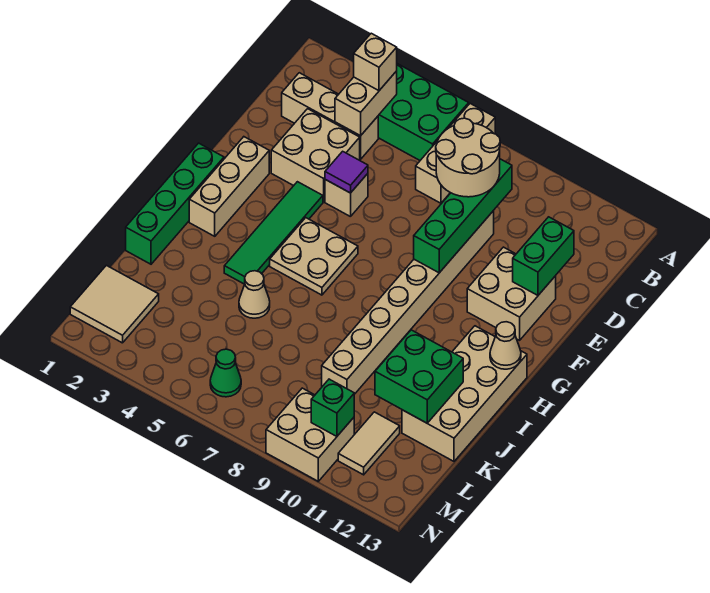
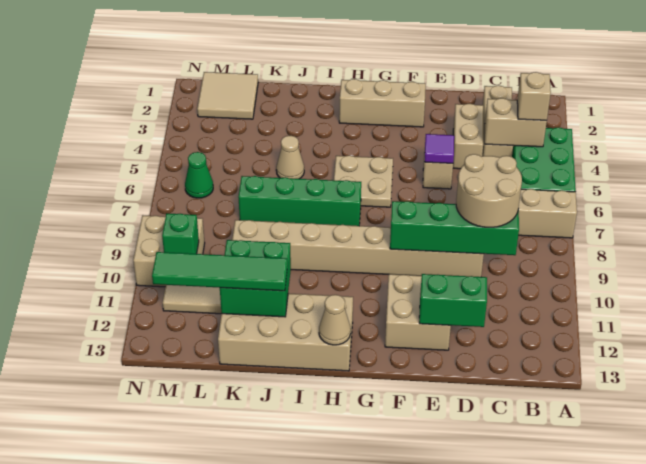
tan brick D3:E4 level 1 -> tan brick D3:D4 level 1
green tile F4:I4 level 1 -> green tile J12:M12 level 3
green brick G1:J1 level 1 -> green brick H7:K7 level 1

